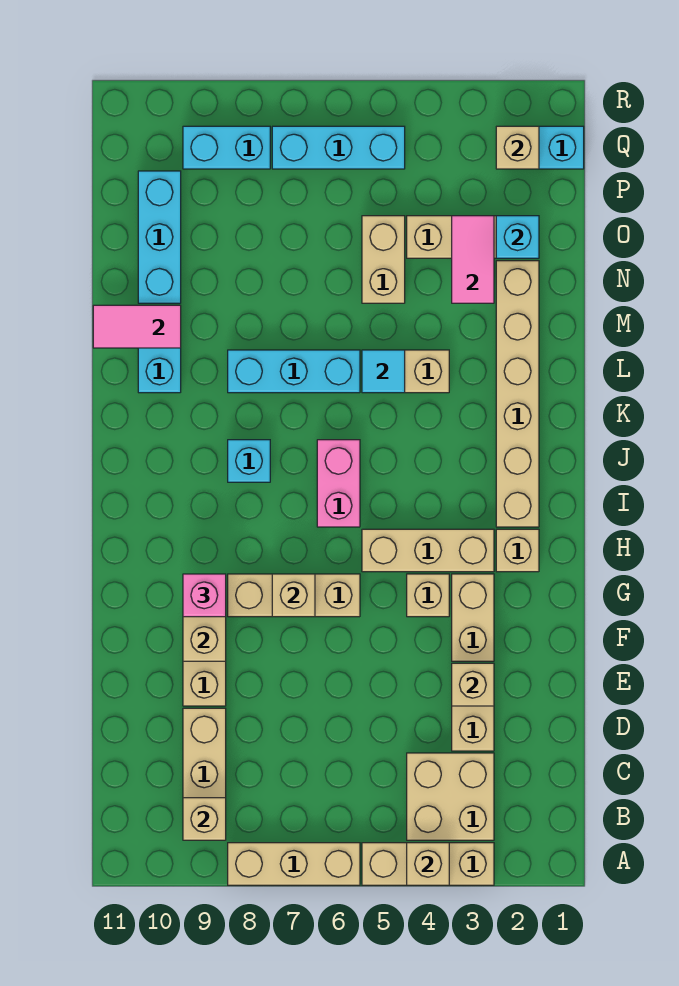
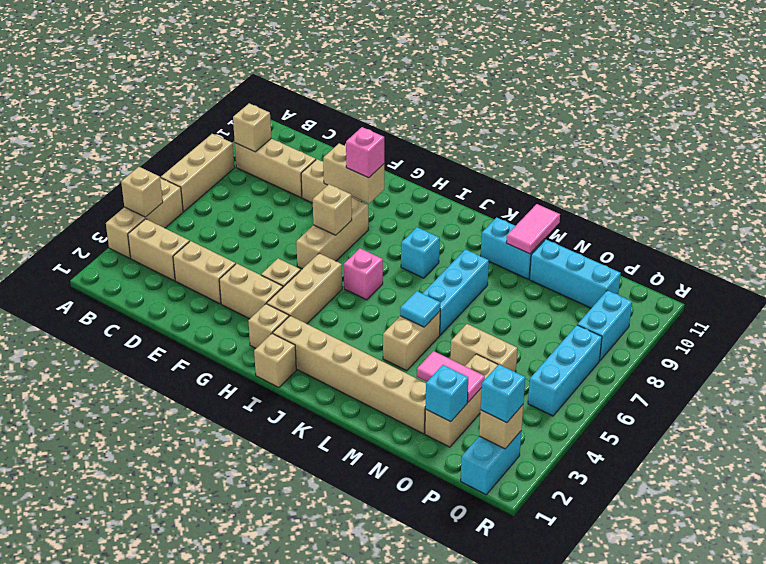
tan brick B3:C4 level 1 -> tan brick B3:C3 level 1
tan brick E3 level 2 -> tan brick I1 level 1
pink brick I6:J6 level 1 -> pink brick I6 level 1
none -> cyan brick Q2 level 3

